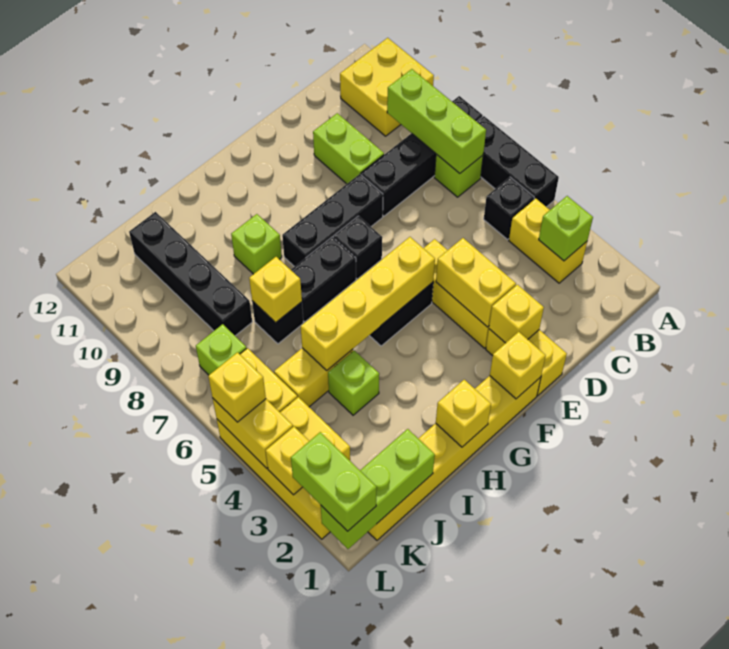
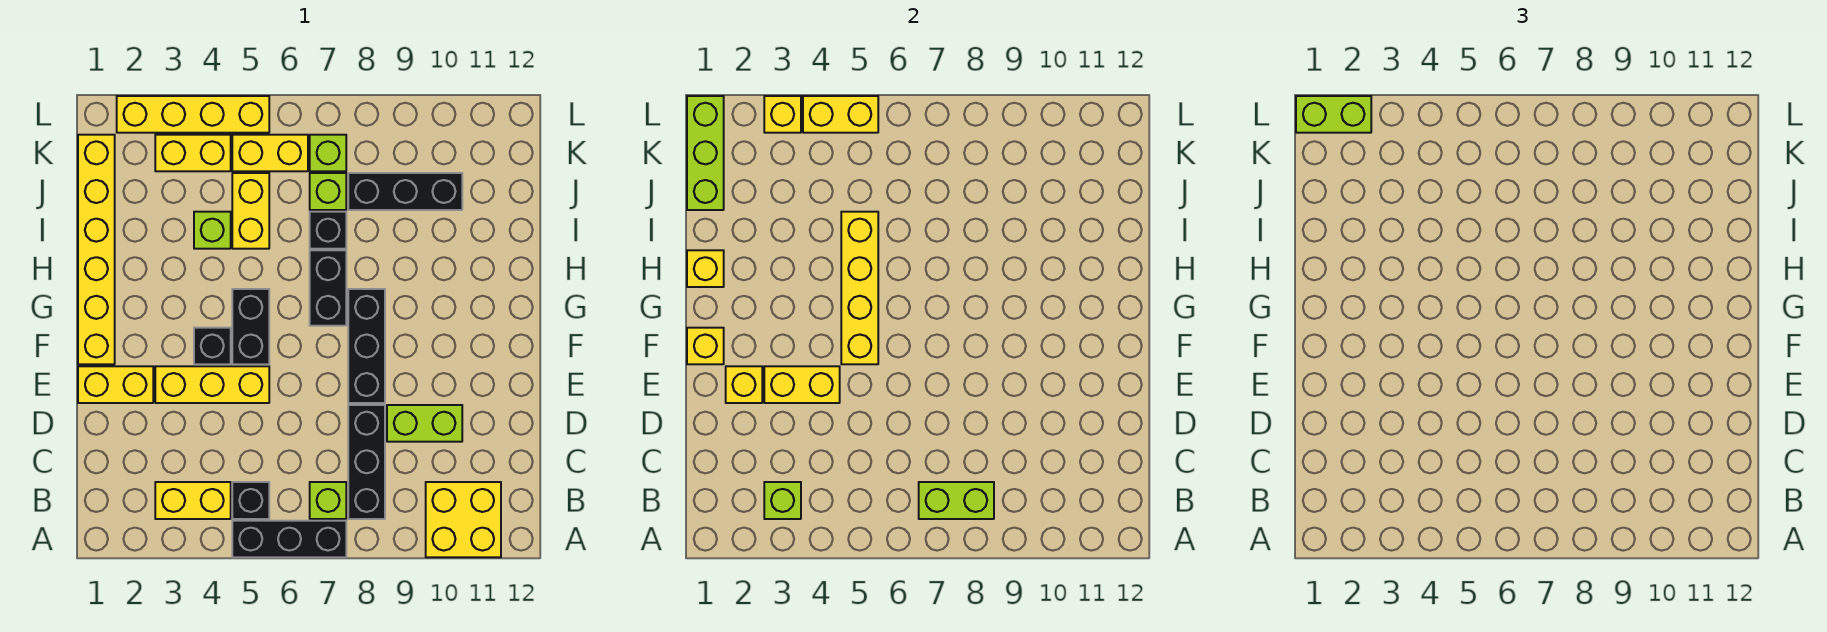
black brick A8:D8 level 1 -> black brick B8:D8 level 1
lime brick B7:B9 level 2 -> lime brick B7:B8 level 2
black brick F7 level 1 -> black brick F4 level 1
lime brick H9 level 1 -> lime brick J7 level 1
yellow brick I7 level 2 -> none
black brick J8:J11 level 1 -> black brick J8:J10 level 1
yellow brick L5 level 3 -> none

